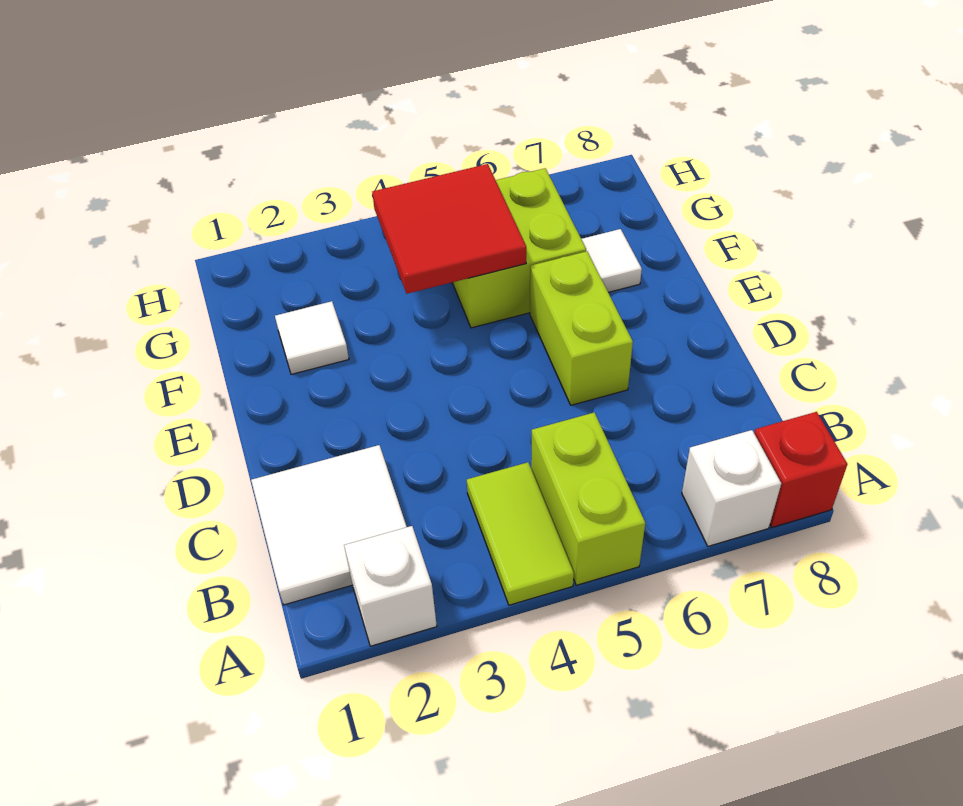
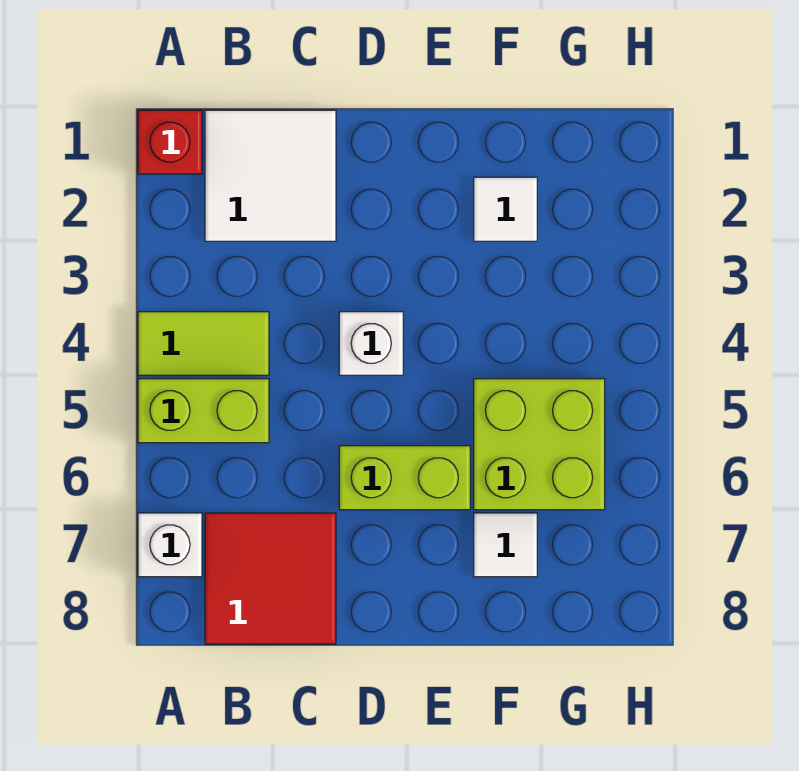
white brick A2 level 1 -> white brick D4 level 1
red brick A8 level 1 -> red brick A1 level 1
red tile F4:G5 level 2 -> red tile B7:C8 level 1

